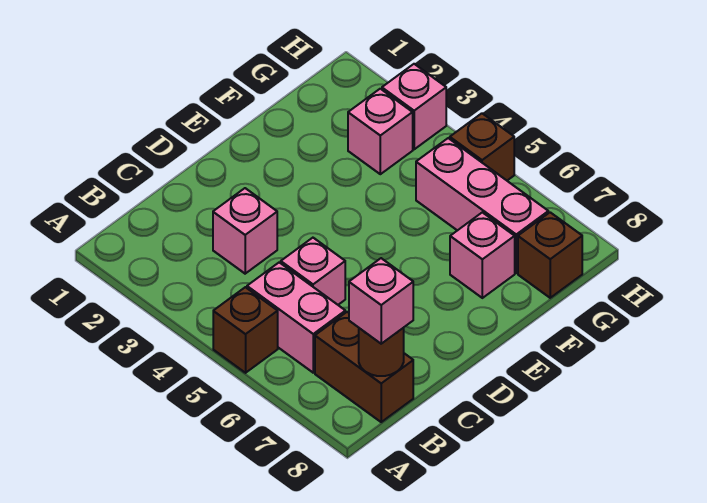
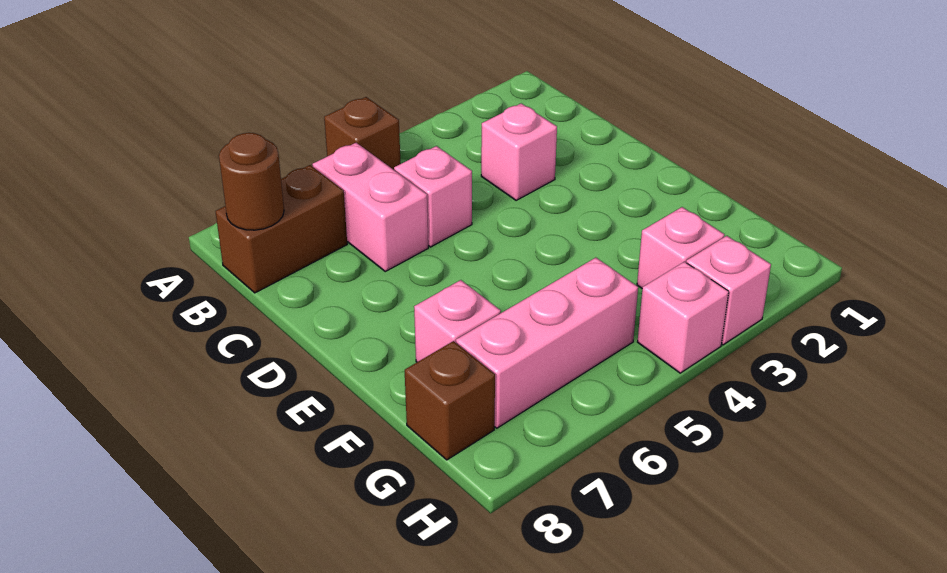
pink brick B5:B6 level 1 -> pink brick B6:C6 level 1
pink brick B8 level 3 -> pink brick H4 level 1
brown brick H5 level 1 -> none

